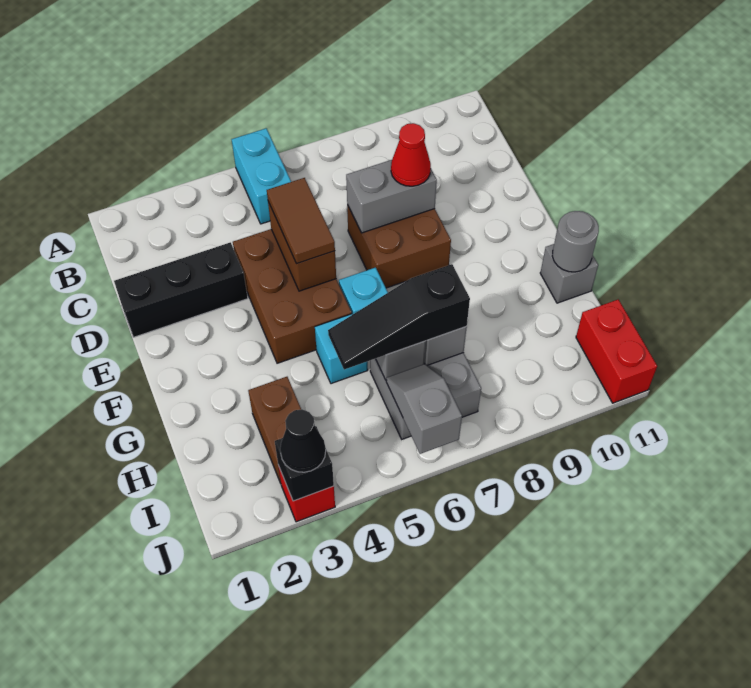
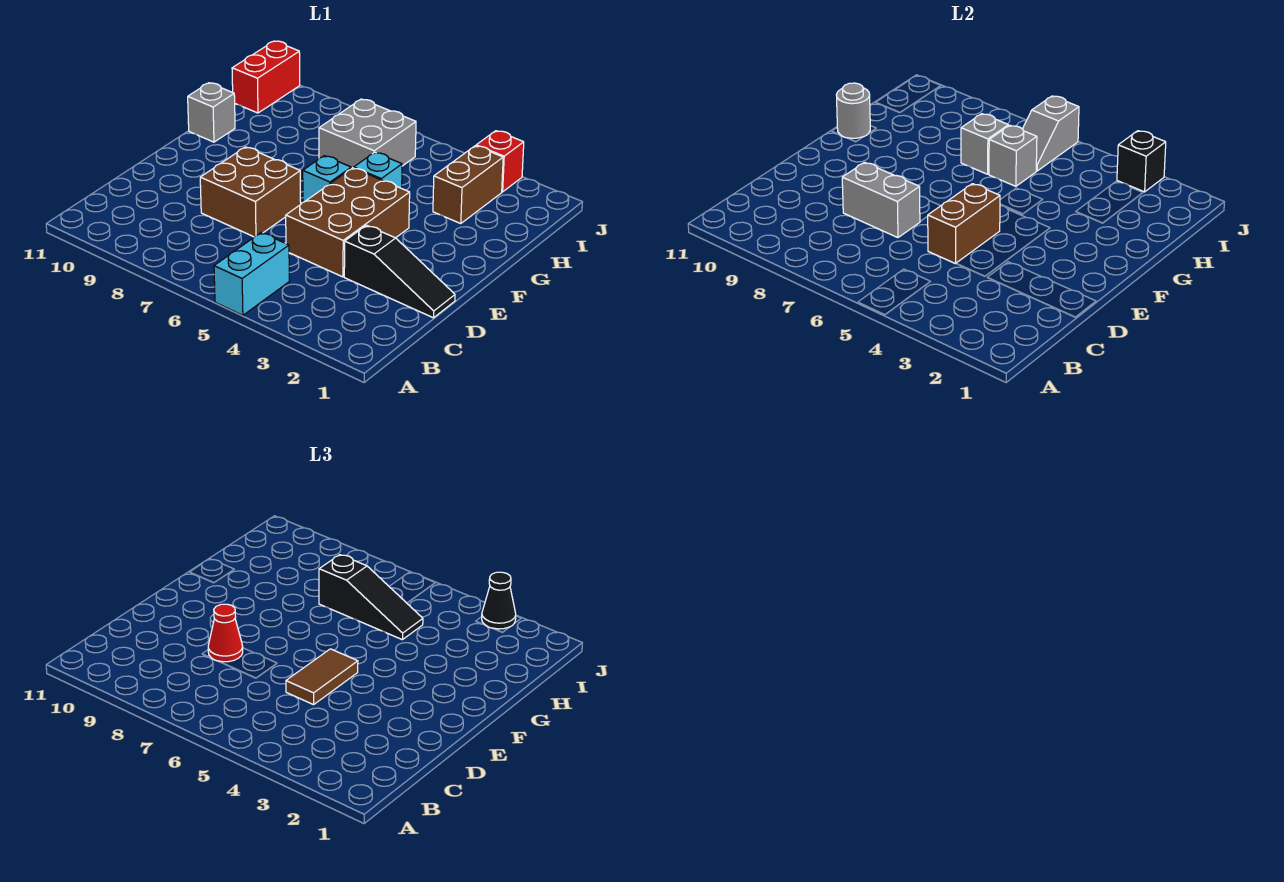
black brick D1:D3 level 1 -> black slope D1:D3 level 1 top 3

